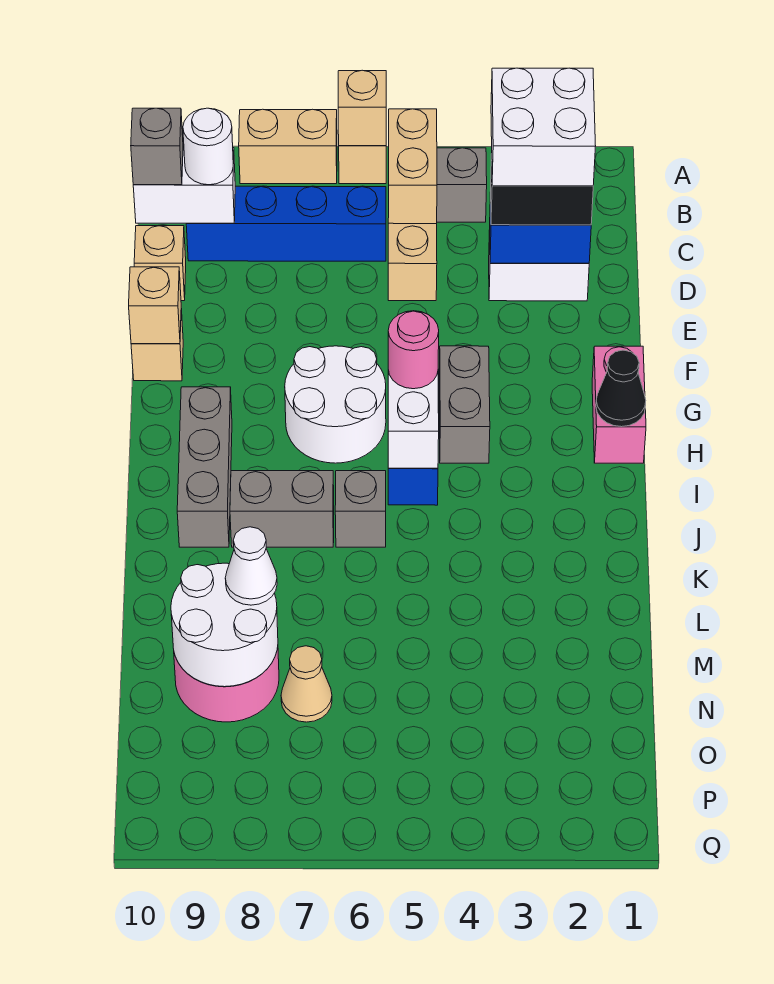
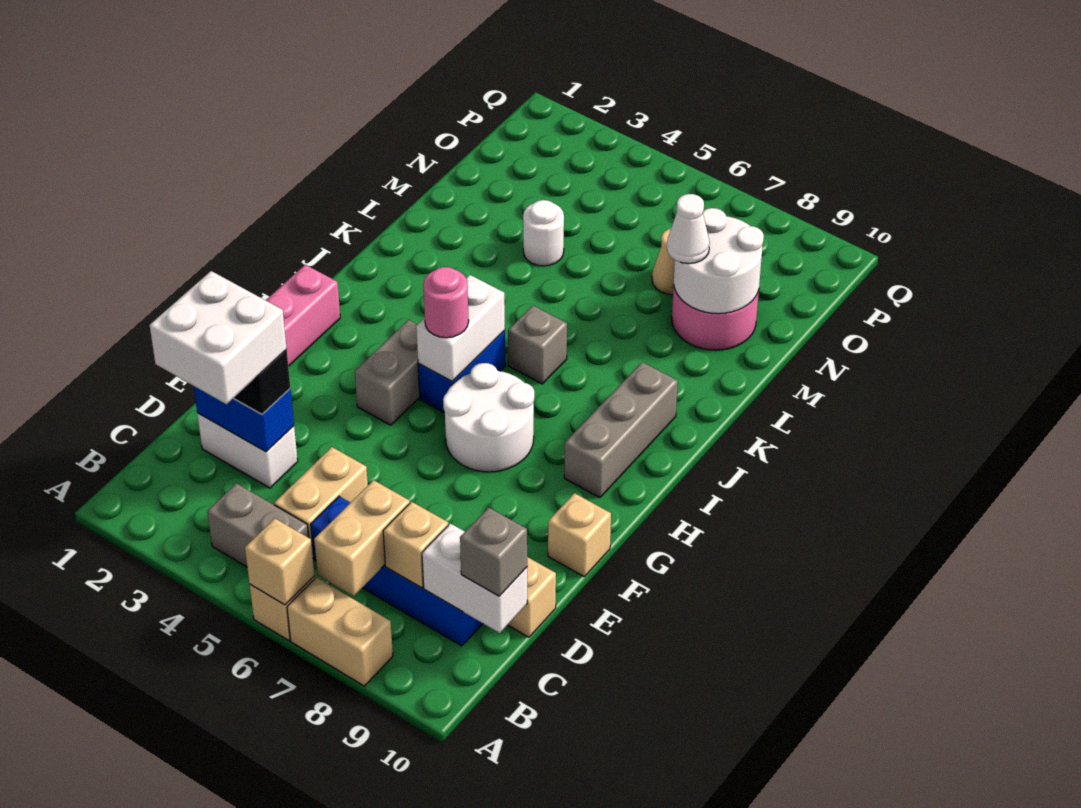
tan brick B5:C5 level 2 -> tan brick B7:C7 level 2
white round brick C9 level 3 -> white round brick M4 level 1
tan brick F10 level 2 -> tan brick C8 level 2
black cone H1 level 2 -> none
grey brick J7:J8 level 1 -> none

